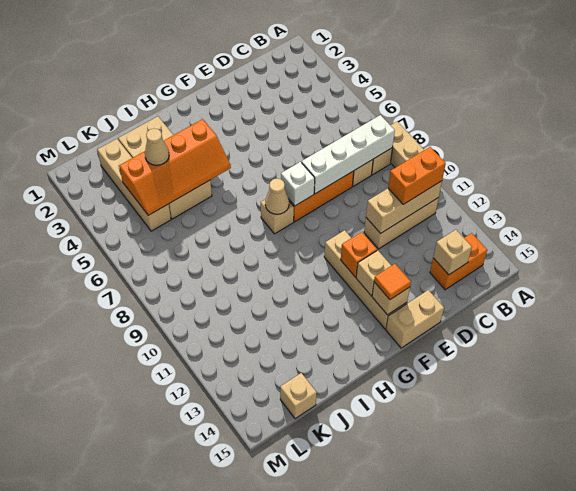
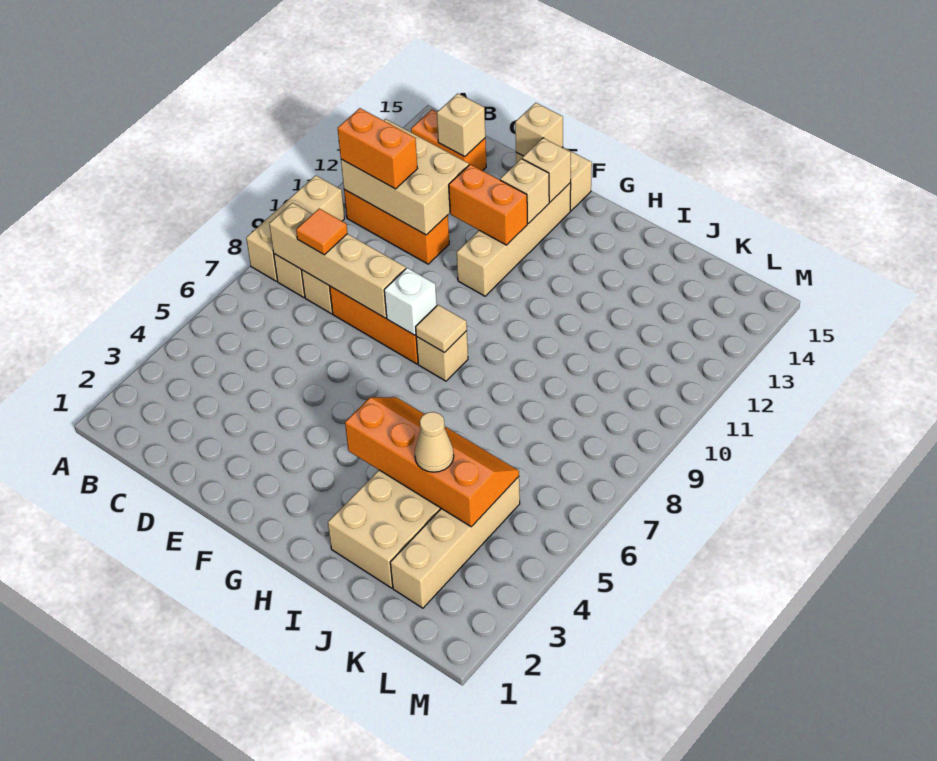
white brick B8:E8 level 2 -> tan brick B8:E8 level 2
tan brick B11:D11 level 1 -> orange brick B11:D11 level 1
tan brick B11:D11 level 2 -> tan brick B11:D12 level 2
orange brick F12 level 2 -> orange brick E12:F12 level 2
orange tile F14 level 3 -> orange tile C8 level 3
tan cone G8 level 2 -> tan tile G8 level 2
tan brick K15 level 1 -> tan brick E15 level 2

